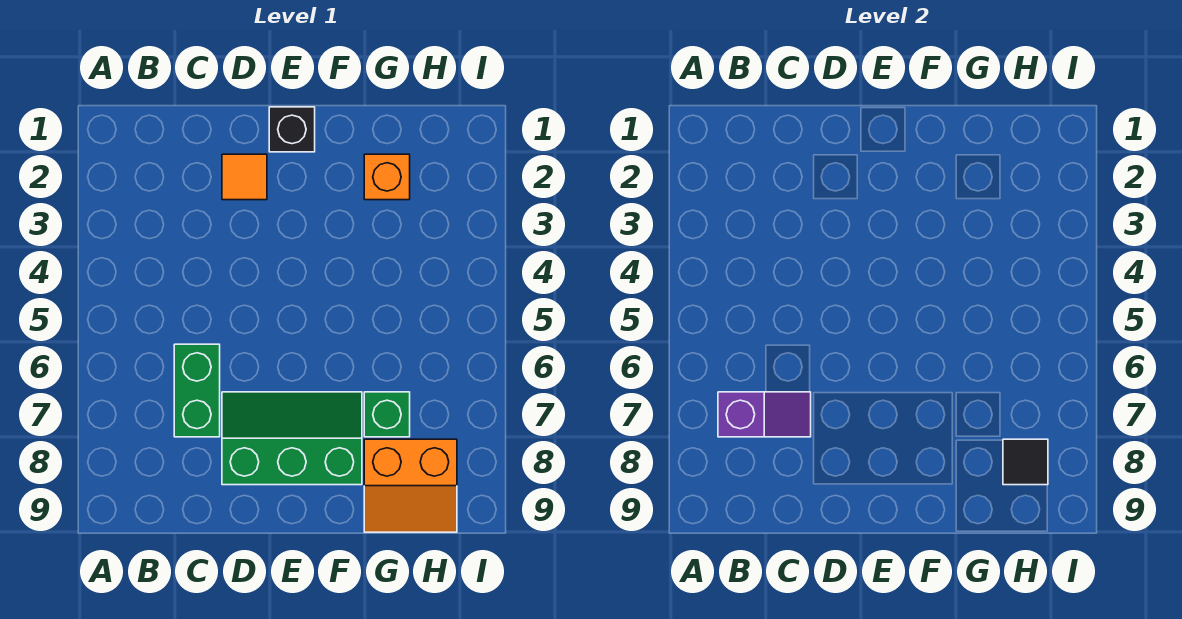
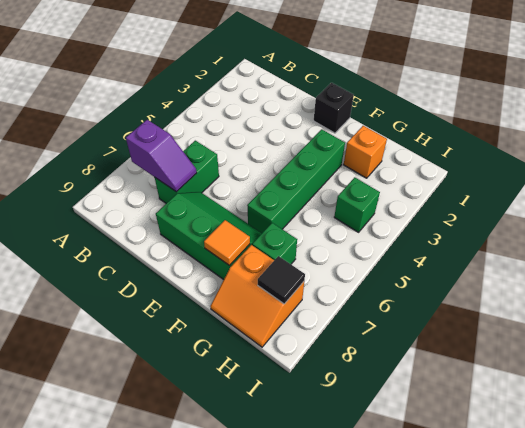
orange tile D2 level 1 -> orange tile F8 level 2
none -> green brick F3:F6 level 1
none -> green brick H4 level 1

